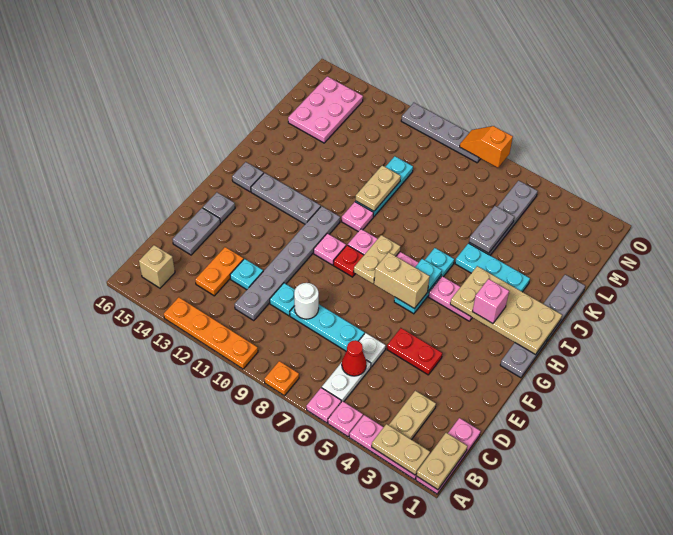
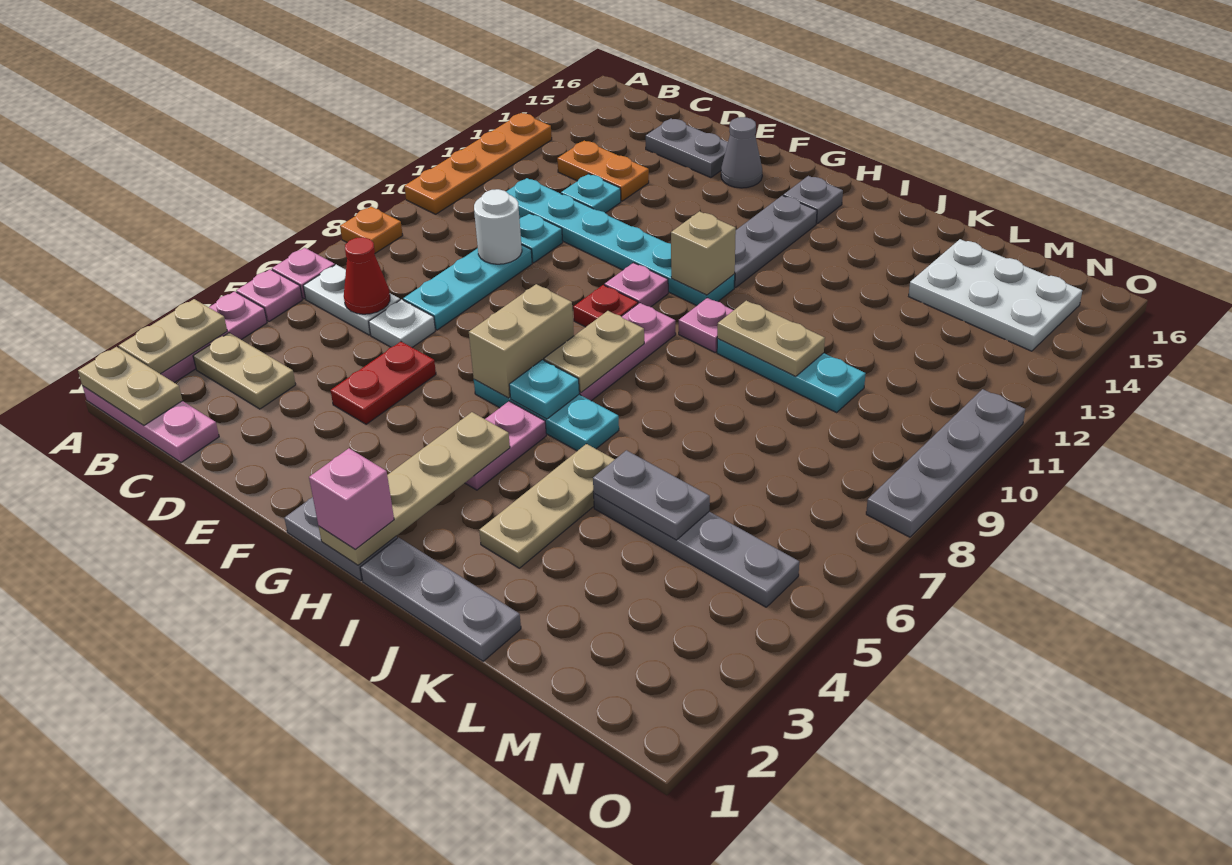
tan brick B15 level 1 -> tan brick H11 level 2
grey plate C11:H11 level 1 -> cyan plate C11:H11 level 1
grey plate F15 level 1 -> grey cone F15 level 1
tan plate G8:H8 level 2 -> tan plate H7:H8 level 2
tan plate H1:I4 level 2 -> tan plate H1:H4 level 2
pink brick H3 level 3 -> pink brick H1 level 3
cyan plate J3:J5 level 1 -> tan plate J3:J5 level 1
pink plate L14:N15 level 1 -> white plate L14:N15 level 1
orange slope O7:O8 level 2 top 7 -> none

